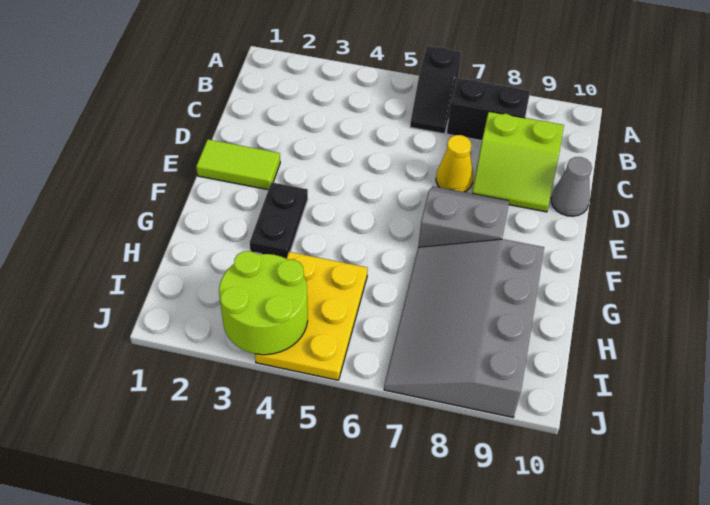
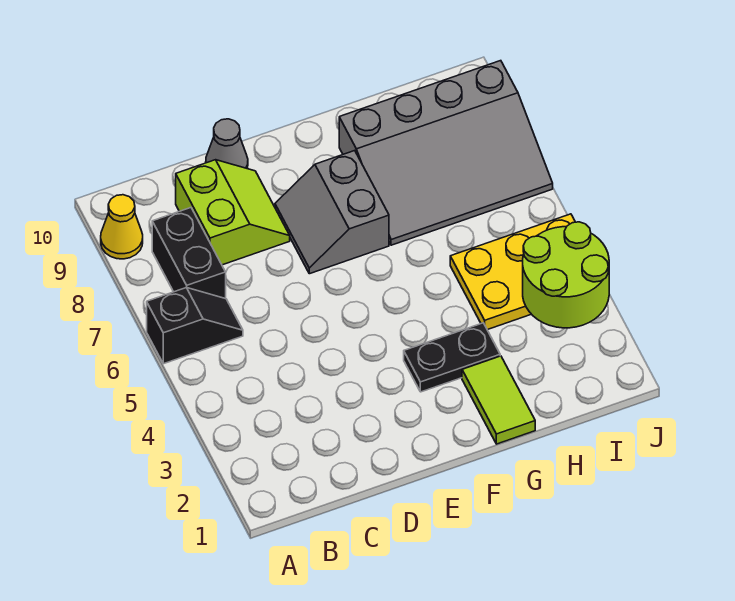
yellow cone D7 level 1 -> yellow cone A9 level 1
lime tile E1:E2 level 1 -> lime tile G1:G2 level 1

